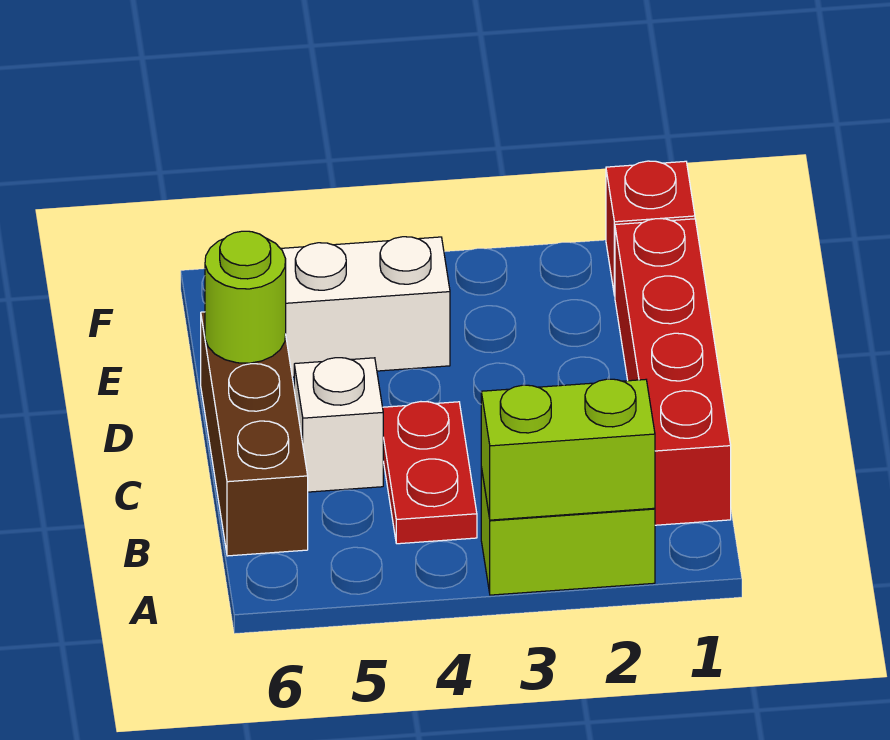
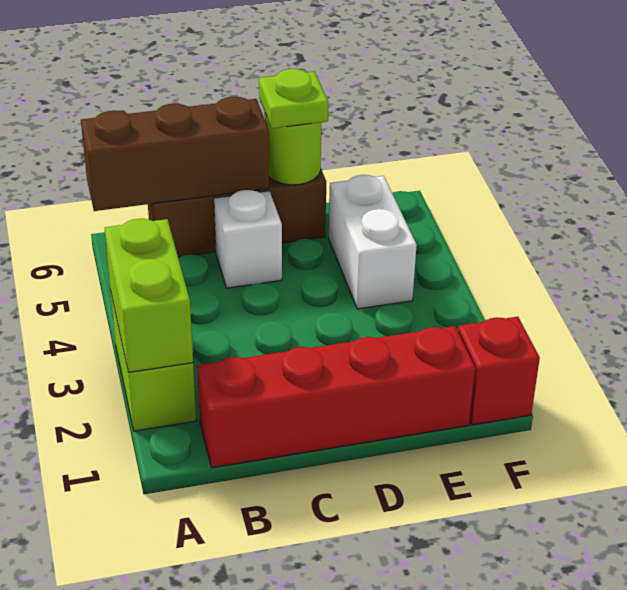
none -> brown brick A6:C6 level 2
red plate B4:C4 level 1 -> none
none -> lime plate D6 level 3

